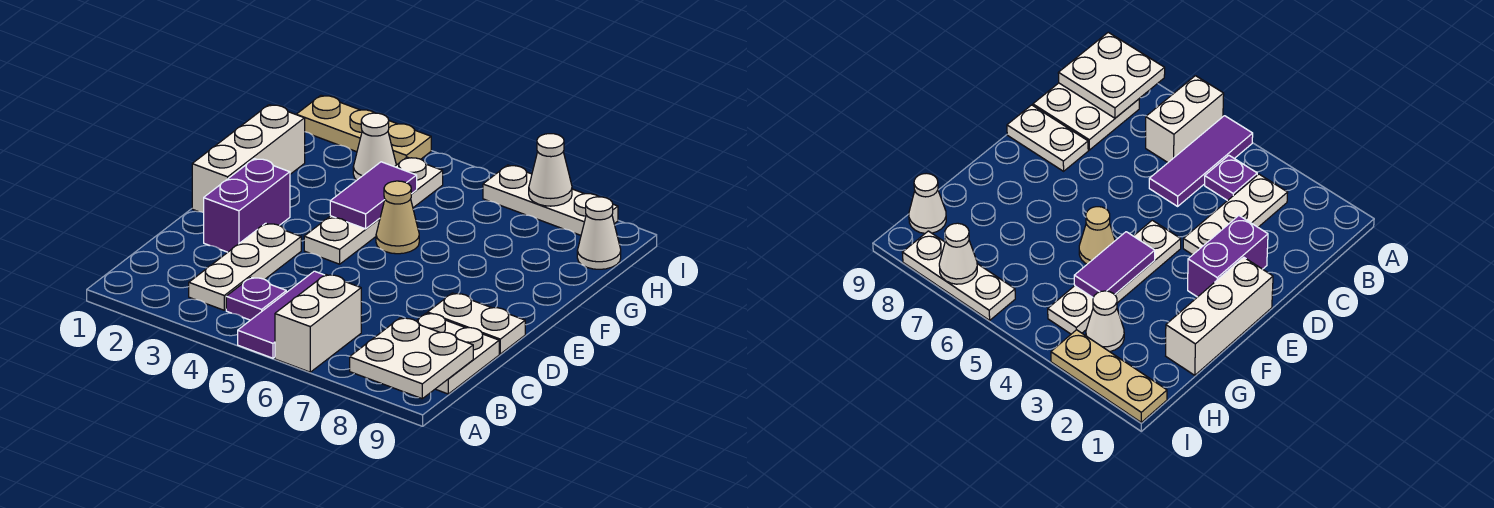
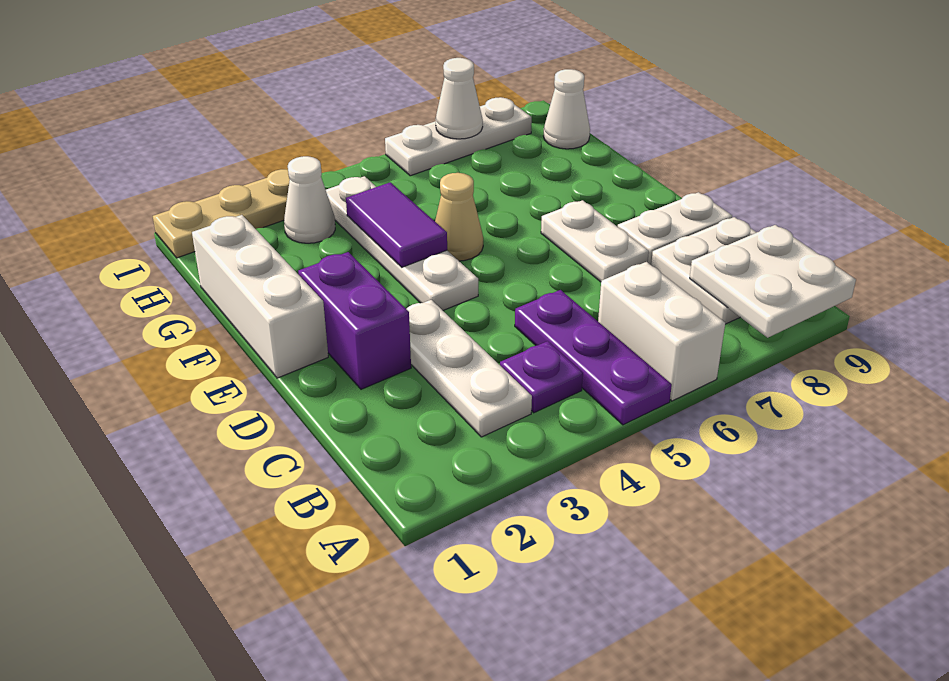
purple tile A5:C5 level 1 -> purple plate A5:C5 level 1
none -> white plate D7:E7 level 1

